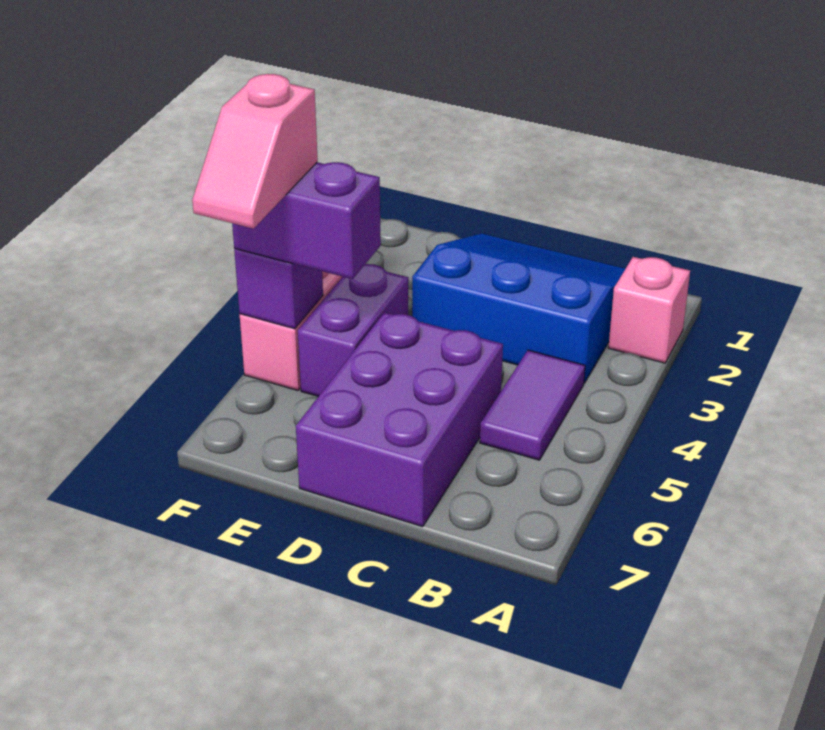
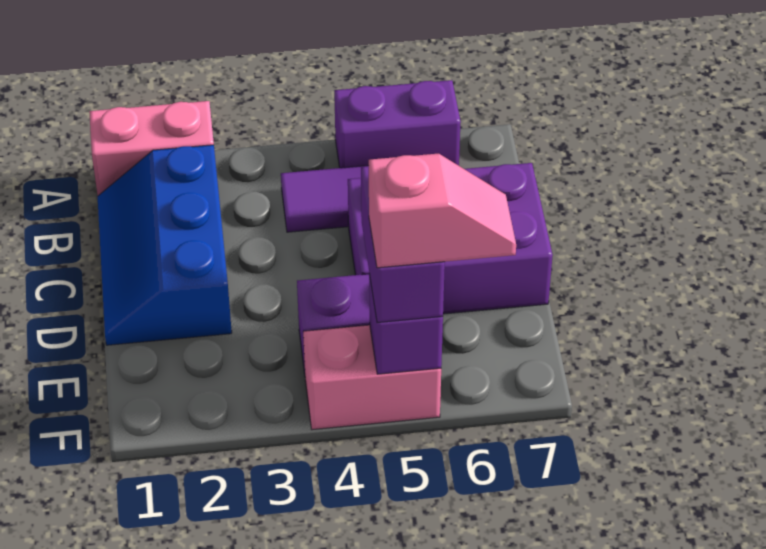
pink brick A2 level 1 -> pink brick A1:A2 level 1
none -> purple brick A5:A6 level 1
blue slope B1:D3 level 1 top 3 -> blue slope B1:D2 level 1 top 2

